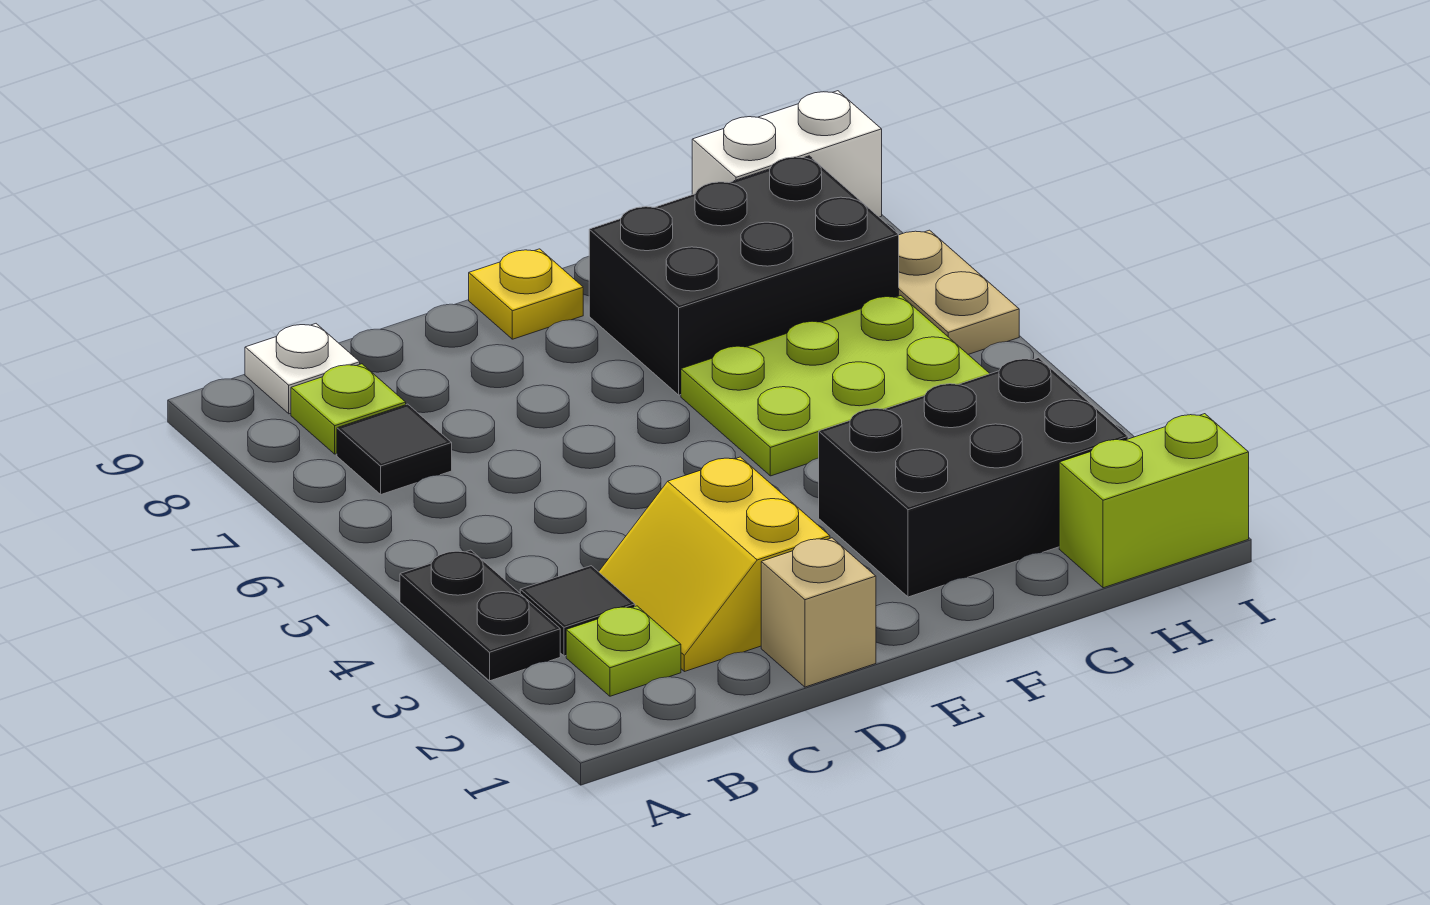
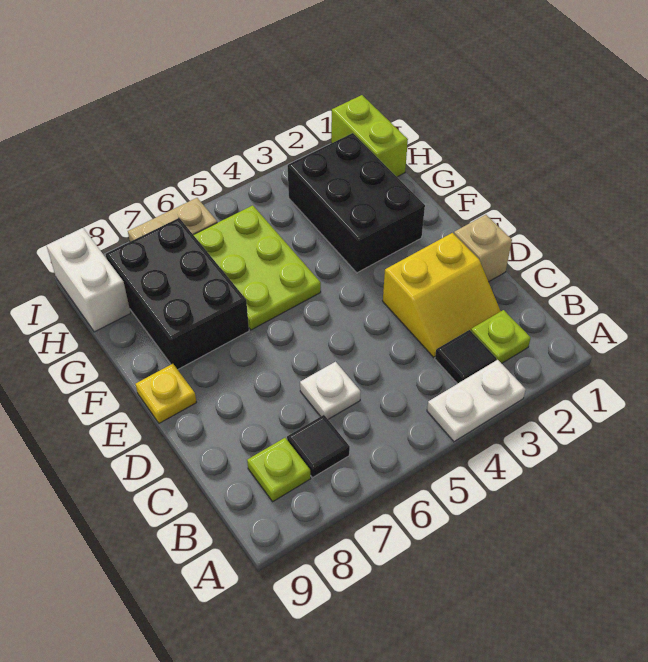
black plate A3:A4 level 1 -> white plate A3:A4 level 1
white plate B9 level 1 -> white plate C6 level 1

